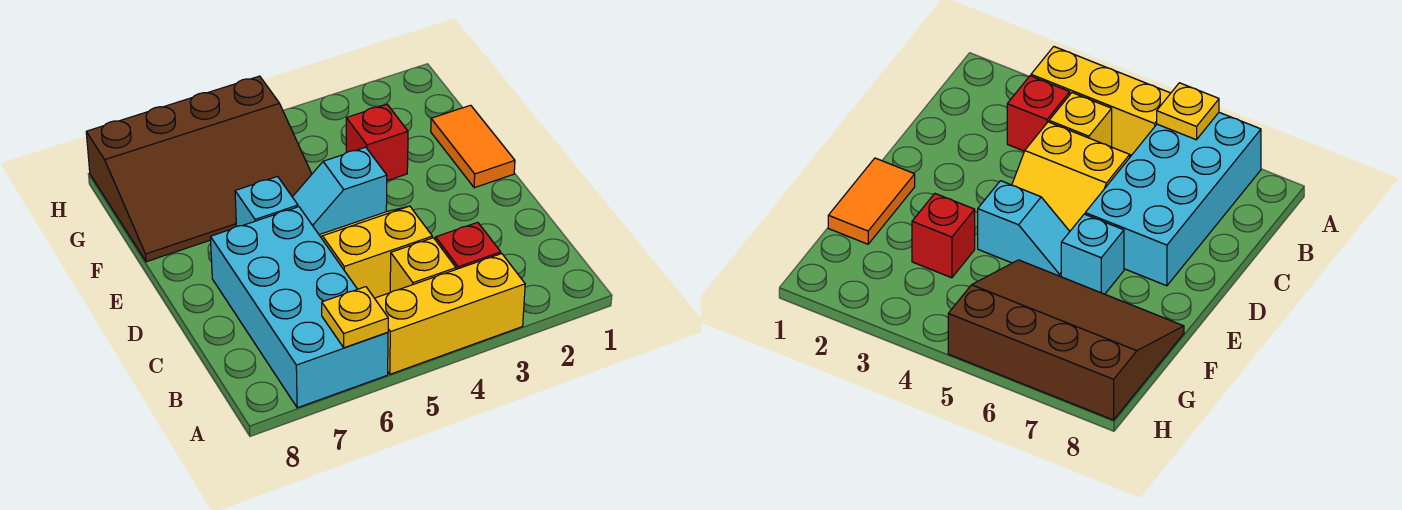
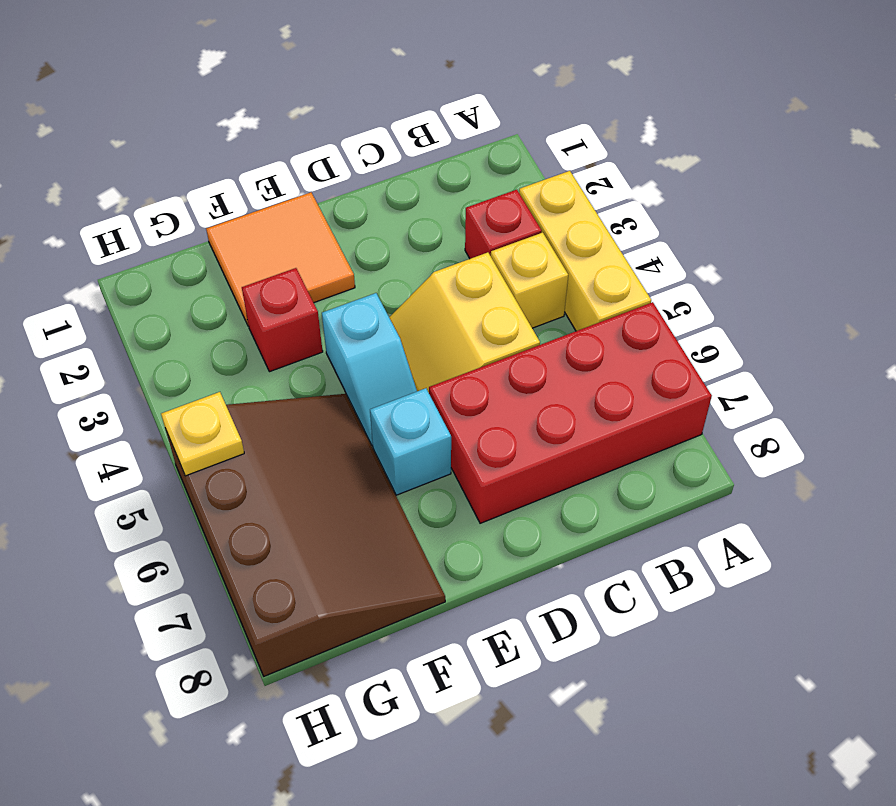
cyan brick A6:D7 level 1 -> red brick A6:D7 level 1
yellow plate A6 level 2 -> yellow plate H5 level 2
orange tile E1:F1 level 1 -> orange tile E1:F2 level 1

